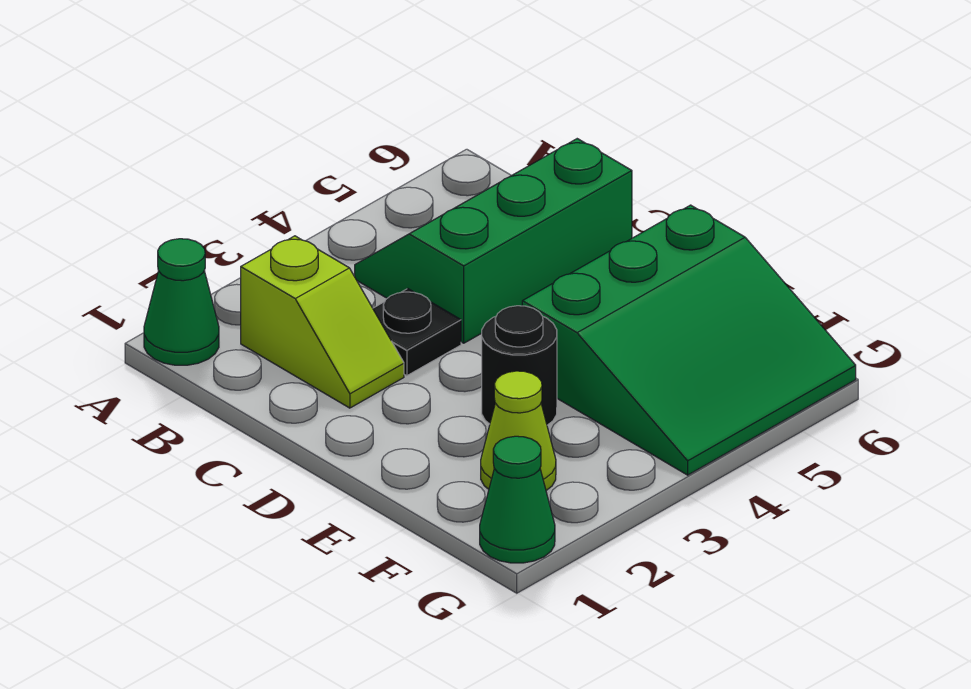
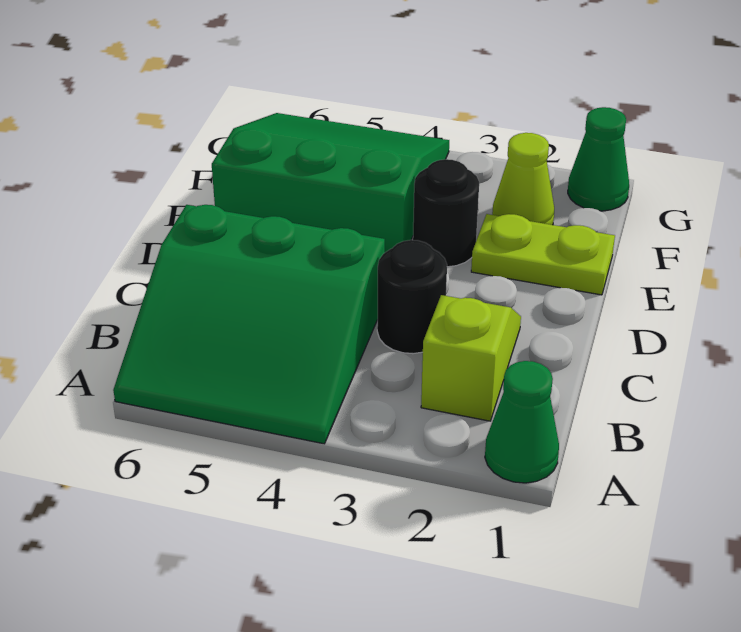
green slope B4:C6 level 1 top C -> green slope A4:C6 level 1 top C
black plate C3 level 1 -> black round brick C3 level 1
none -> lime plate E1:E2 level 1

